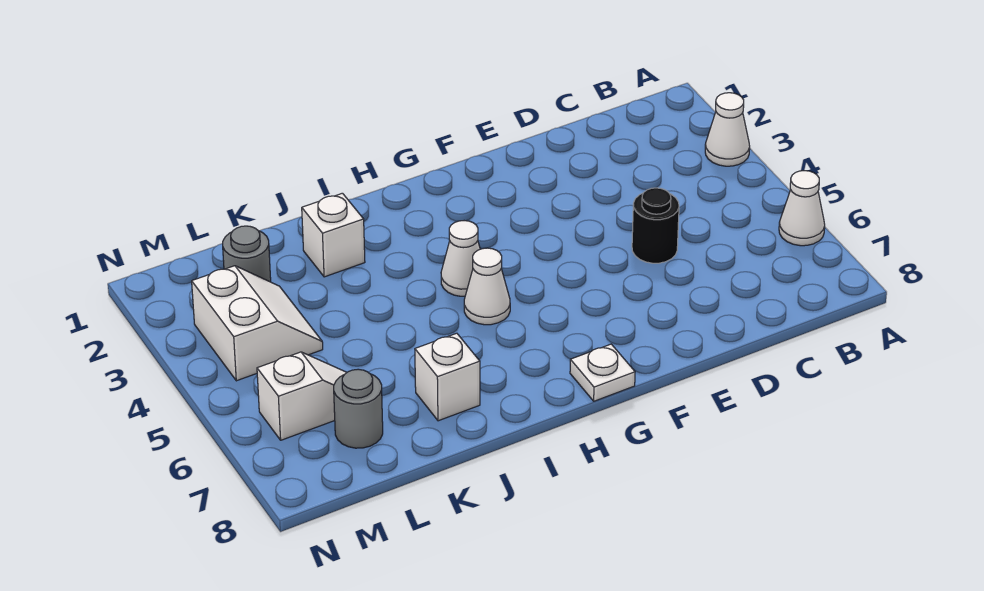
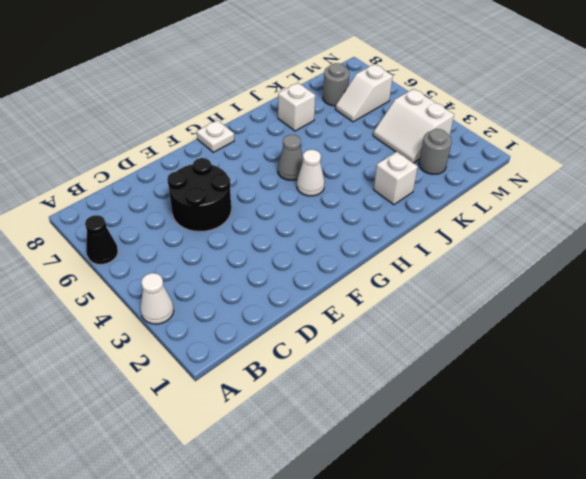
white cone A6 level 1 -> black cone A6 level 1
black round brick D5 level 1 -> black round brick D5:E6 level 1
white cone H5 level 1 -> grey cone H5 level 1

